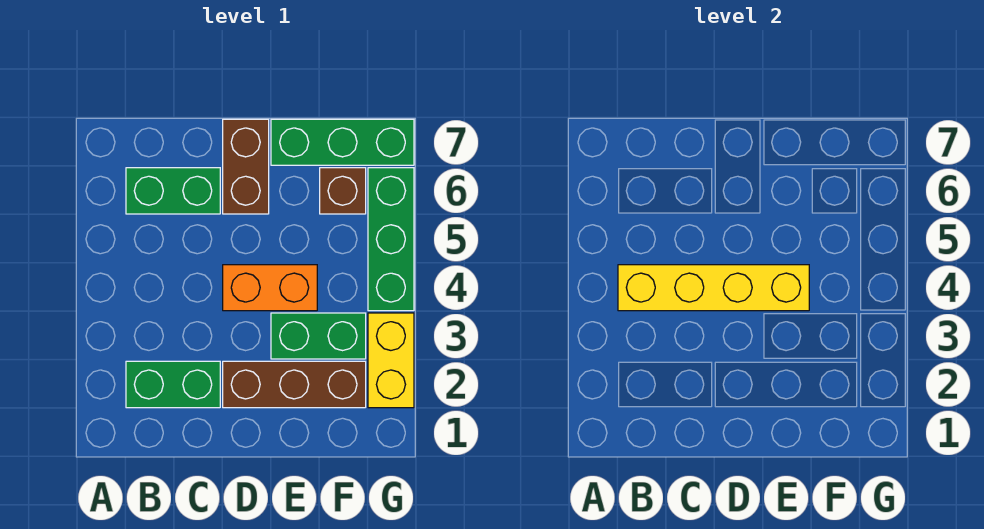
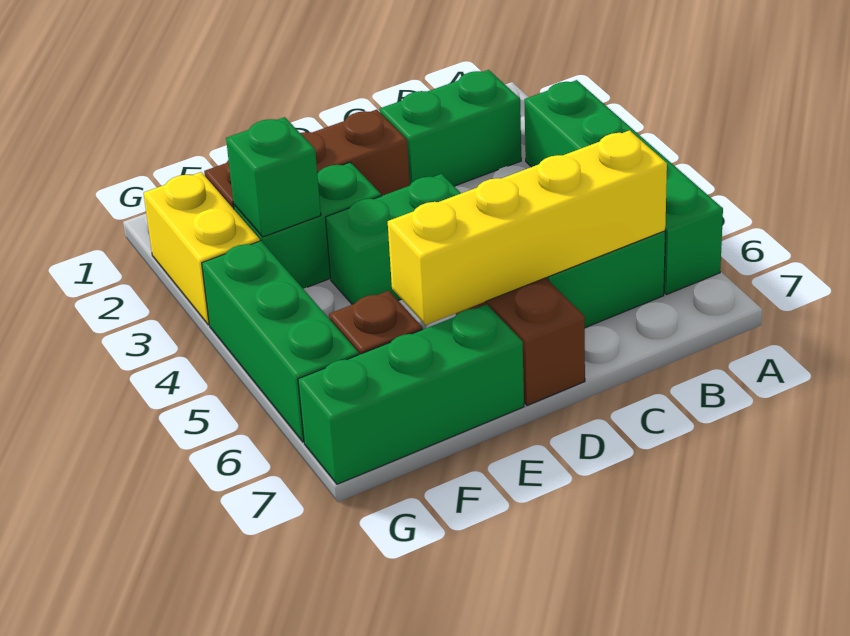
none -> green brick A3:A6 level 1
yellow brick B4:E4 level 2 -> yellow brick B6:E6 level 2
orange brick D4:E4 level 1 -> green brick D4:E4 level 1
none -> green brick F3 level 2

